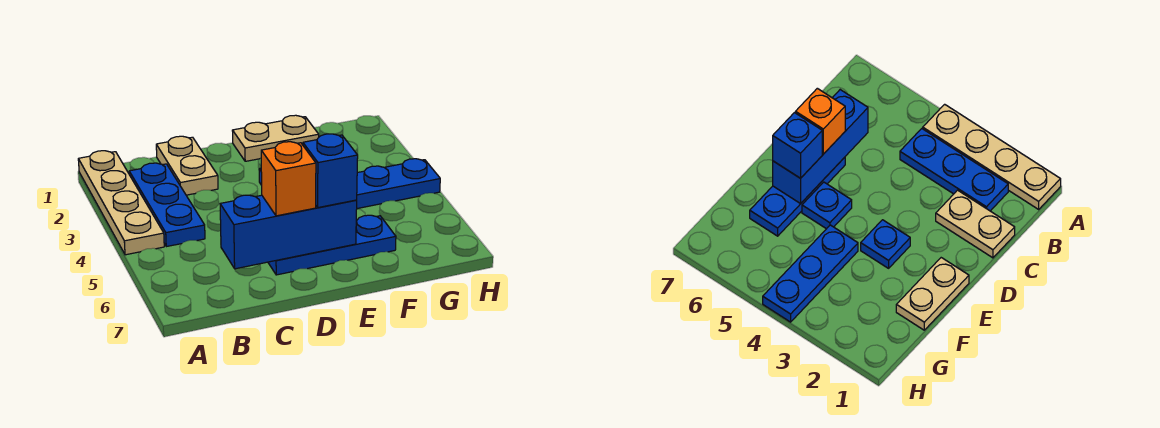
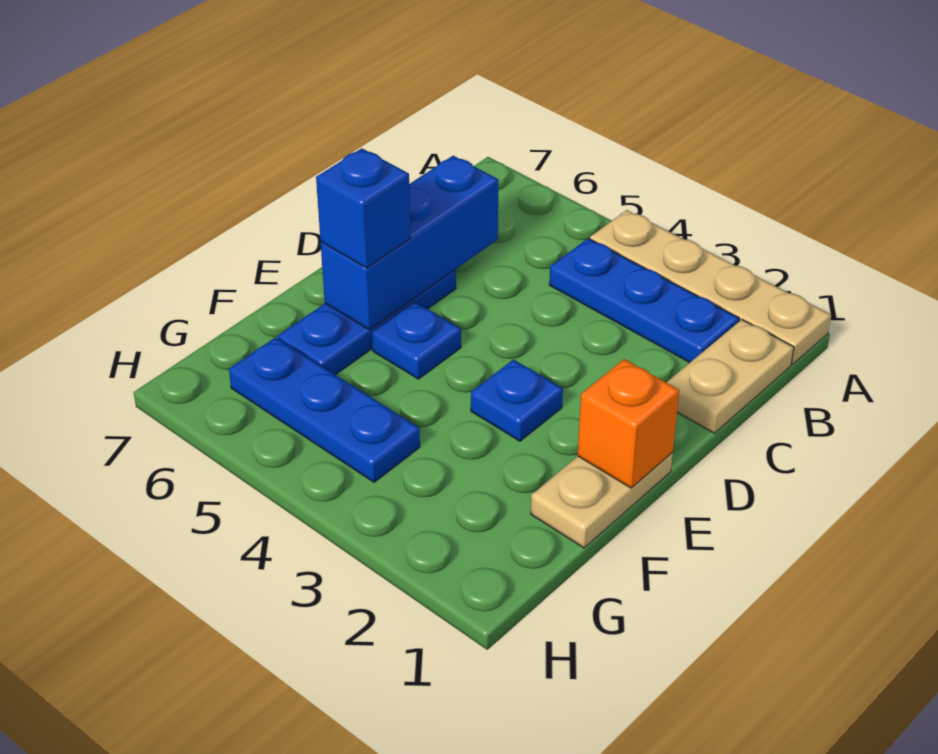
tan plate C1:C2 level 1 -> tan plate B1:C1 level 1
orange brick D6 level 3 -> orange brick E1 level 2
blue plate F4:H4 level 1 -> blue plate G4:G6 level 1

